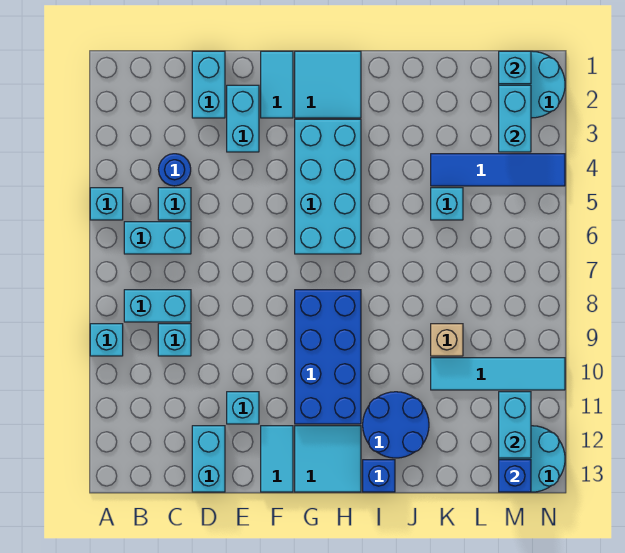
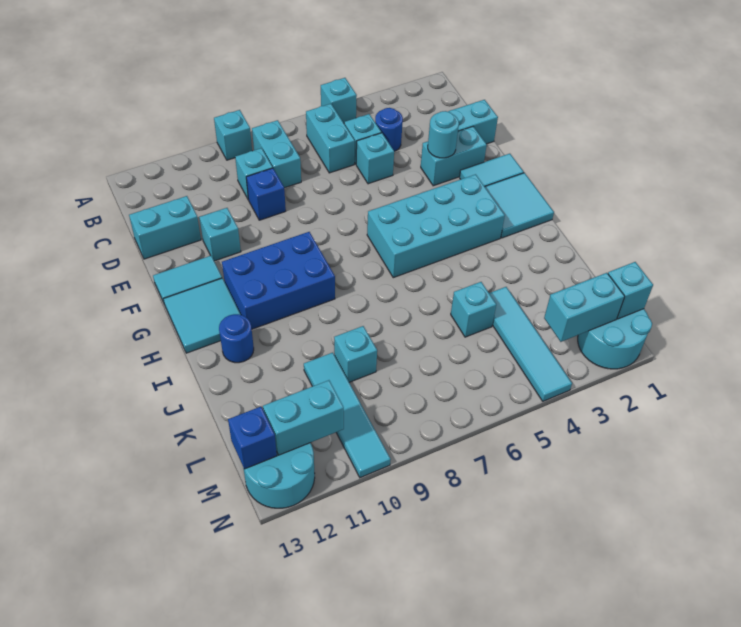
none -> cyan brick D5 level 1
none -> cyan round brick E3 level 2
blue brick G8:H11 level 1 -> blue brick G9:H11 level 1
blue round brick I11:J12 level 1 -> blue round brick I12 level 1
blue brick I13 level 1 -> blue brick D9 level 1
blue tile K4:N4 level 1 -> cyan tile K4:N4 level 1
tan brick K9 level 1 -> cyan brick K9 level 1

